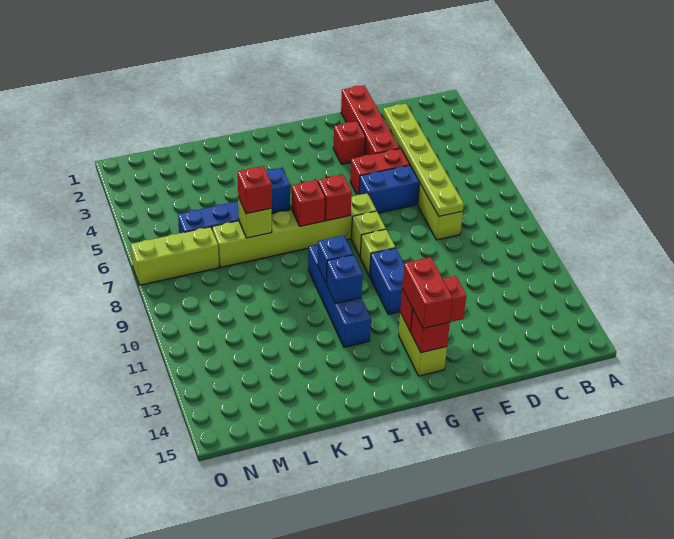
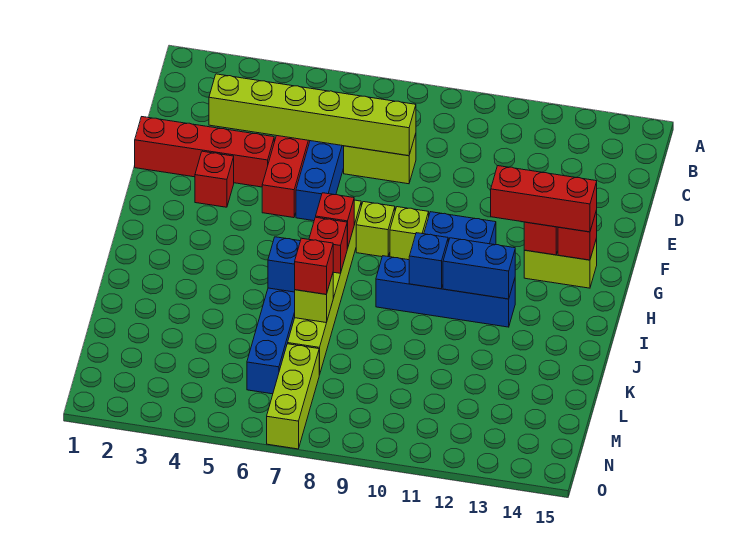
lime plate D3:D8 level 2 -> lime brick D3:D8 level 2
red brick G13:G14 level 3 -> red brick G12:G14 level 3
blue brick I11 level 2 -> blue brick I11:I12 level 2

